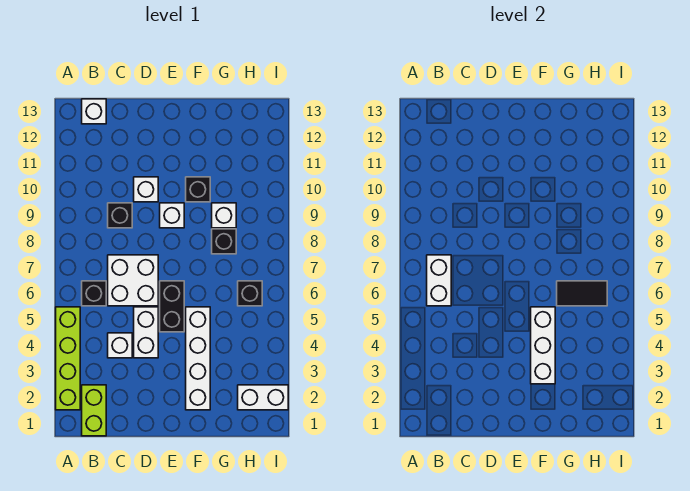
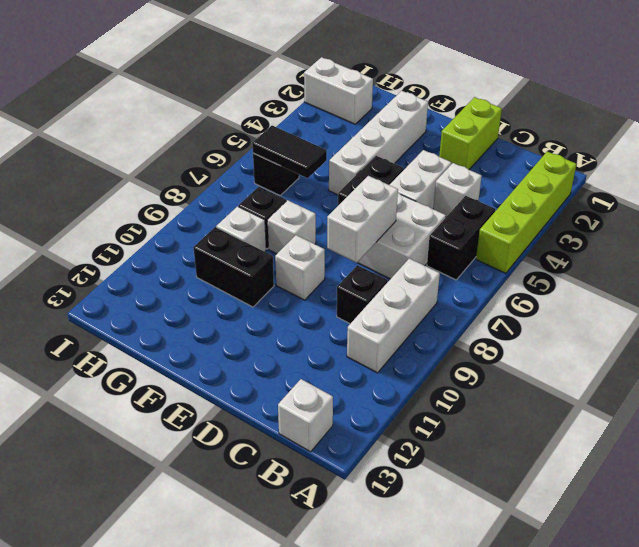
lime brick B1:B2 level 1 -> lime brick D1:D2 level 1
black brick B6 level 1 -> black brick B5:B6 level 1
white brick B6:B7 level 2 -> white brick D7:D8 level 2
white brick D10 level 1 -> white brick F8 level 1
white brick F3:F5 level 2 -> white brick B8:B10 level 1
black brick F10 level 1 -> black brick F10:G10 level 1

